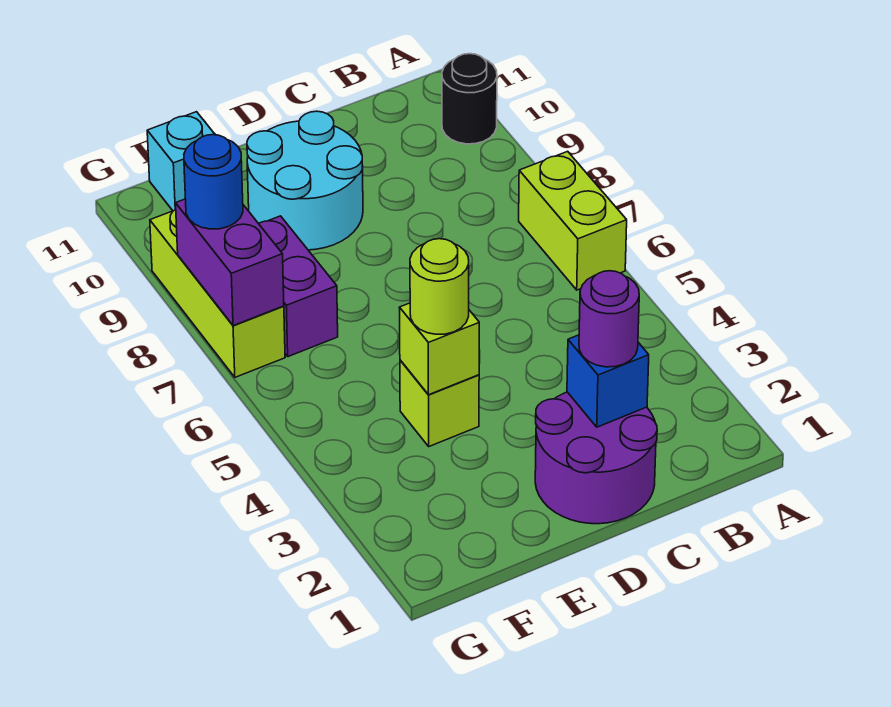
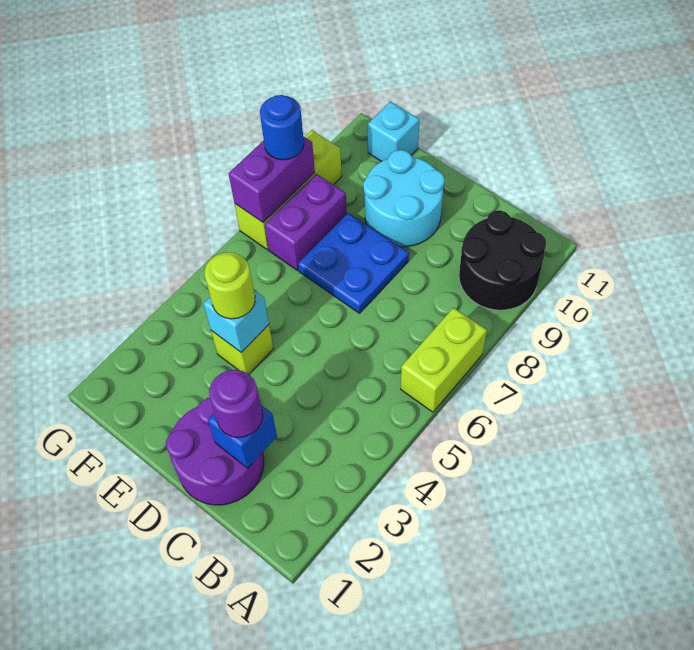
black round brick A10 level 1 -> black round brick A9:B10 level 1
none -> blue plate D7:E8 level 1
lime brick E4 level 2 -> cyan brick E4 level 2

